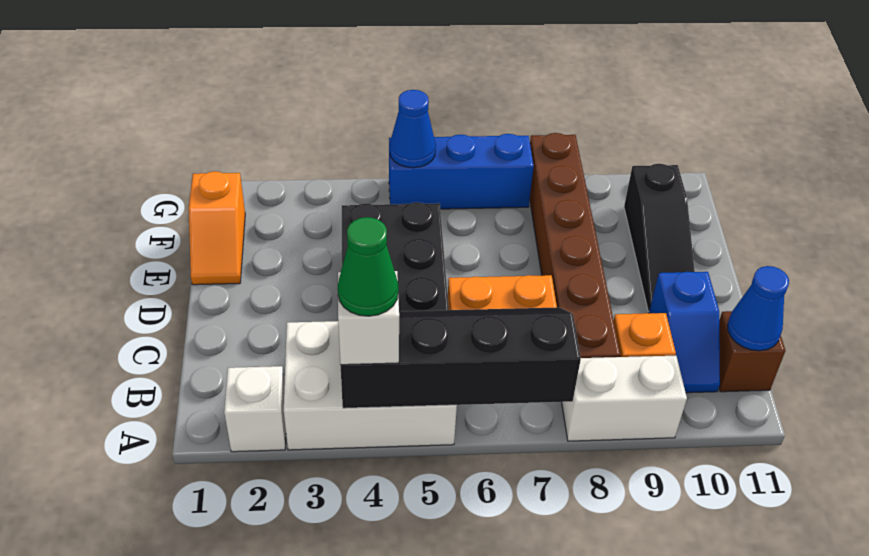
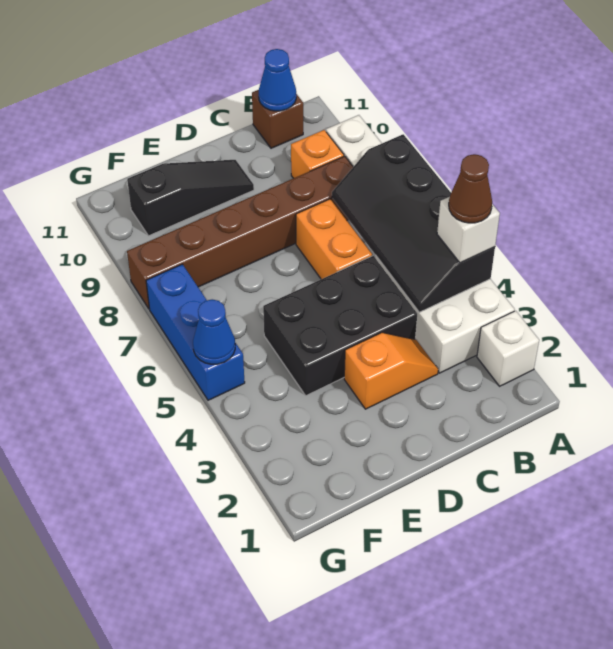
green cone A4 level 4 -> brown cone A4 level 4
blue slope B10:C10 level 1 top C -> none
orange slope E1:F1 level 1 top F -> orange slope C3:D3 level 1 top D

